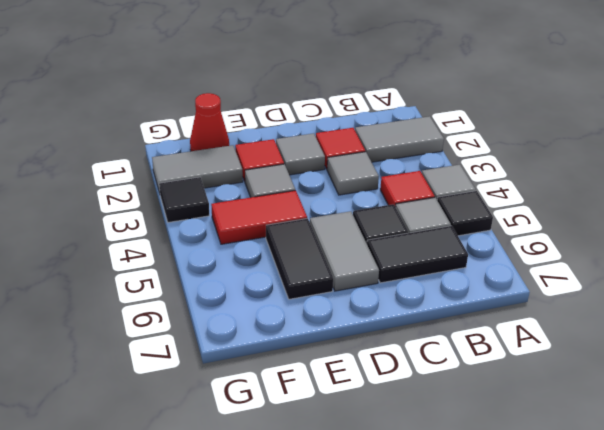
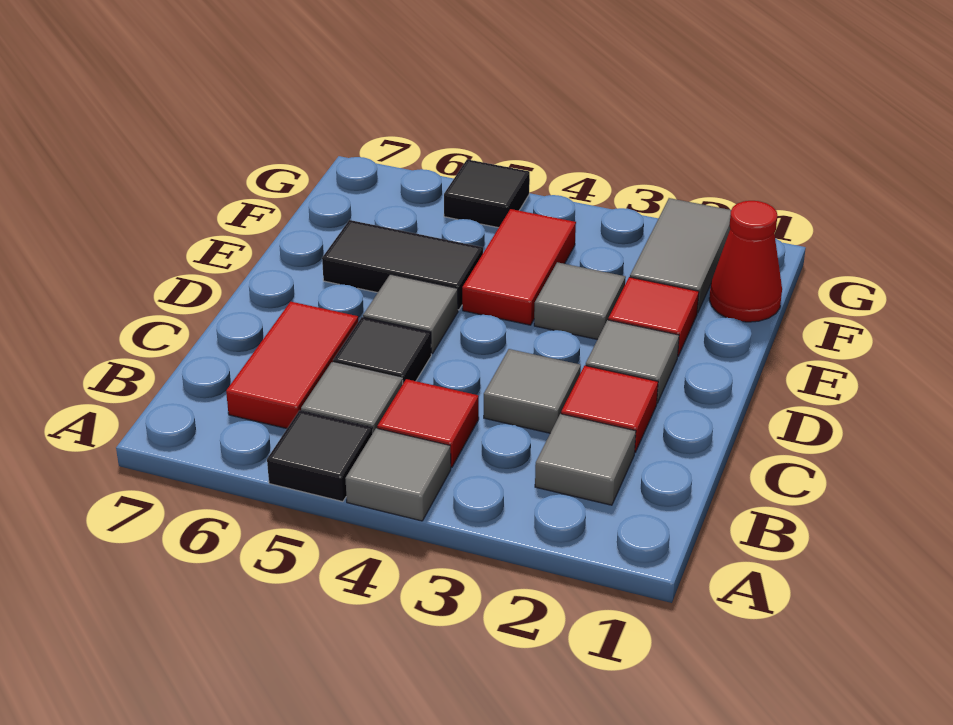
grey tile A2:B2 level 1 -> grey tile B2 level 1
black tile B6:C6 level 1 -> red tile B6:C6 level 1
grey tile D5:D6 level 1 -> grey tile D5 level 1
black tile G3 level 1 -> black tile G5 level 1

